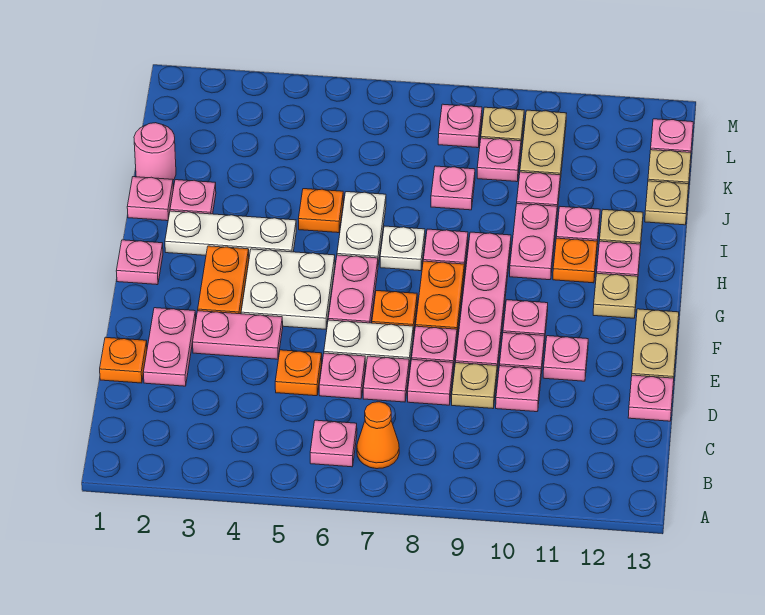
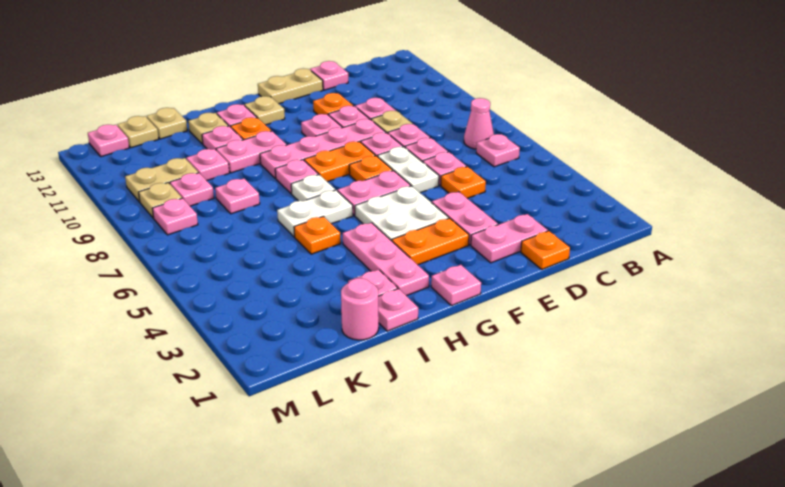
orange cone B7 level 1 -> pink cone B7 level 1
pink plate E11 level 1 -> orange plate E11 level 1
white plate H2:H4 level 1 -> pink plate H2:H4 level 1

